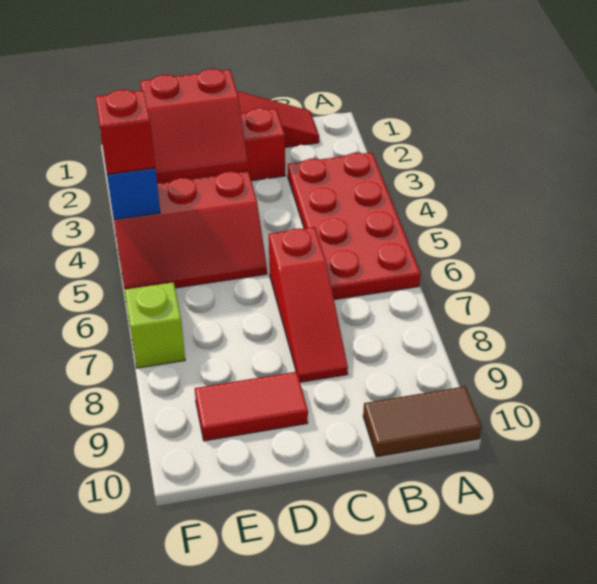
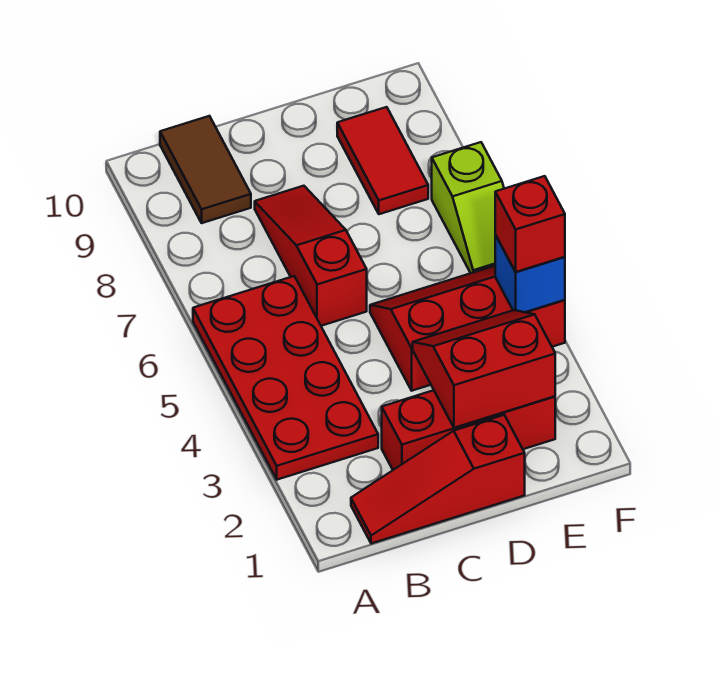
brown tile A10:B10 level 1 -> brown tile B9:B10 level 1
red tile D9:E9 level 1 -> red tile E8:E9 level 1

